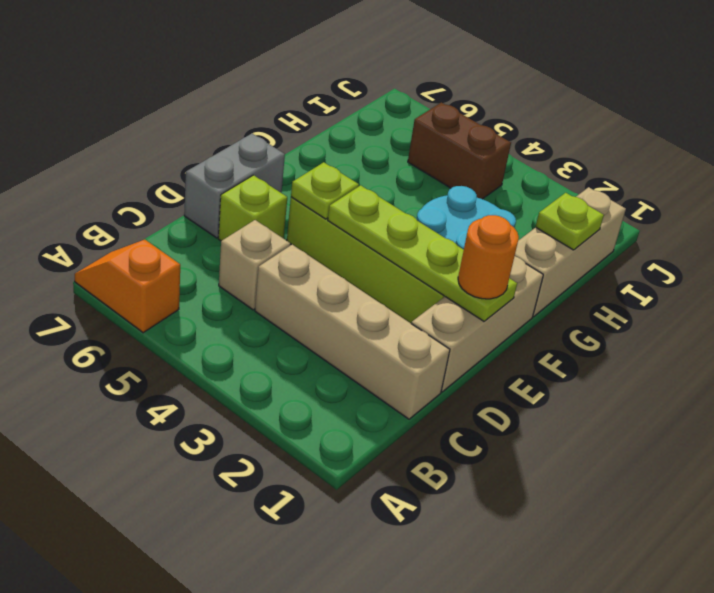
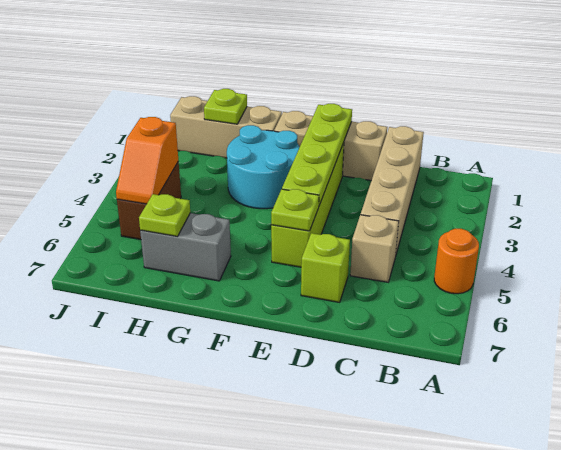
orange slope A6:A7 level 1 top 6 -> orange slope I4:I5 level 2 top 4
grey brick D7:E7 level 1 -> grey brick G6:H6 level 1
orange round brick E1 level 3 -> orange round brick A5 level 1
none -> lime plate H6 level 2

